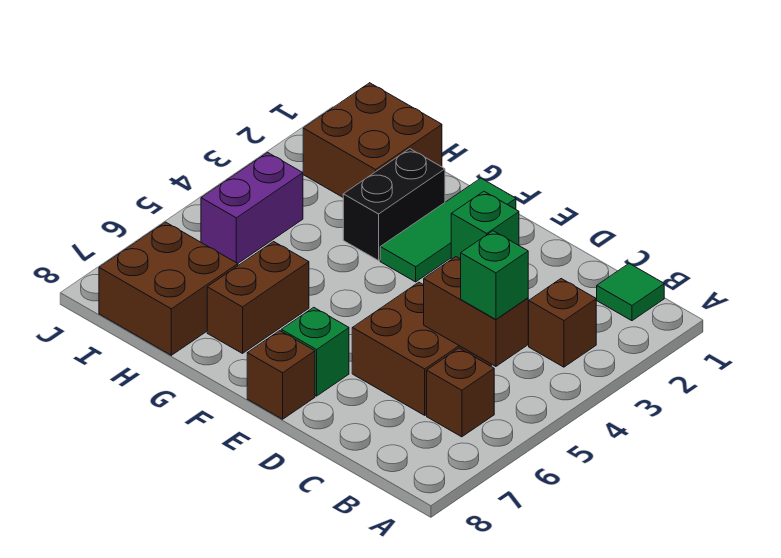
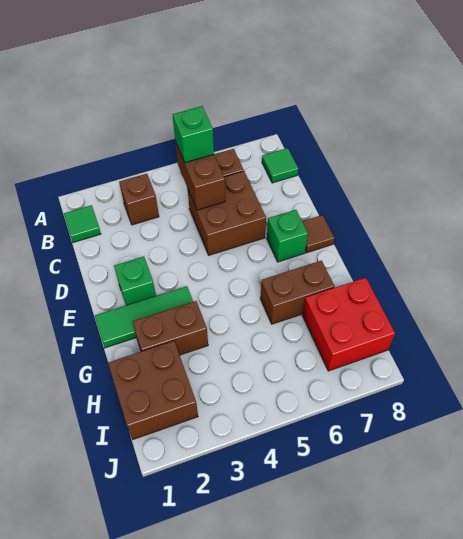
none -> green tile B8 level 1
brown brick E8 level 1 -> brown tile E8 level 1
black brick G2:G3 level 1 -> brown brick G2:G3 level 1
brown brick H7:I8 level 1 -> red brick H7:I8 level 1
purple brick I4:I5 level 1 -> none

